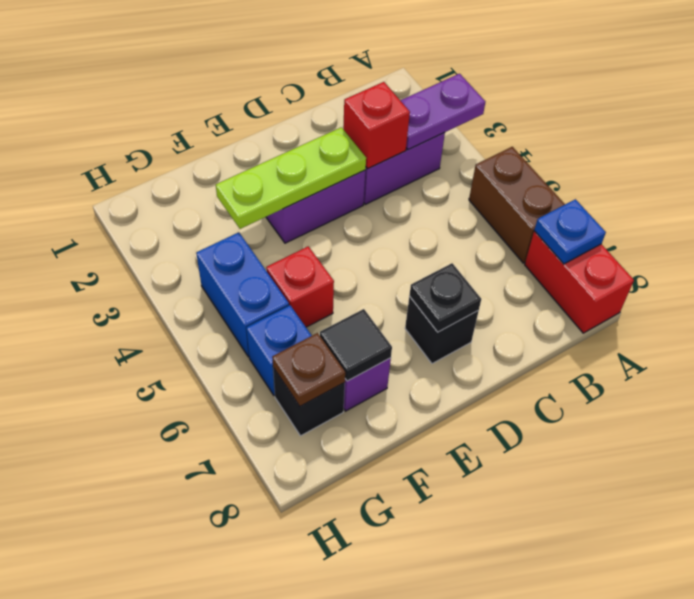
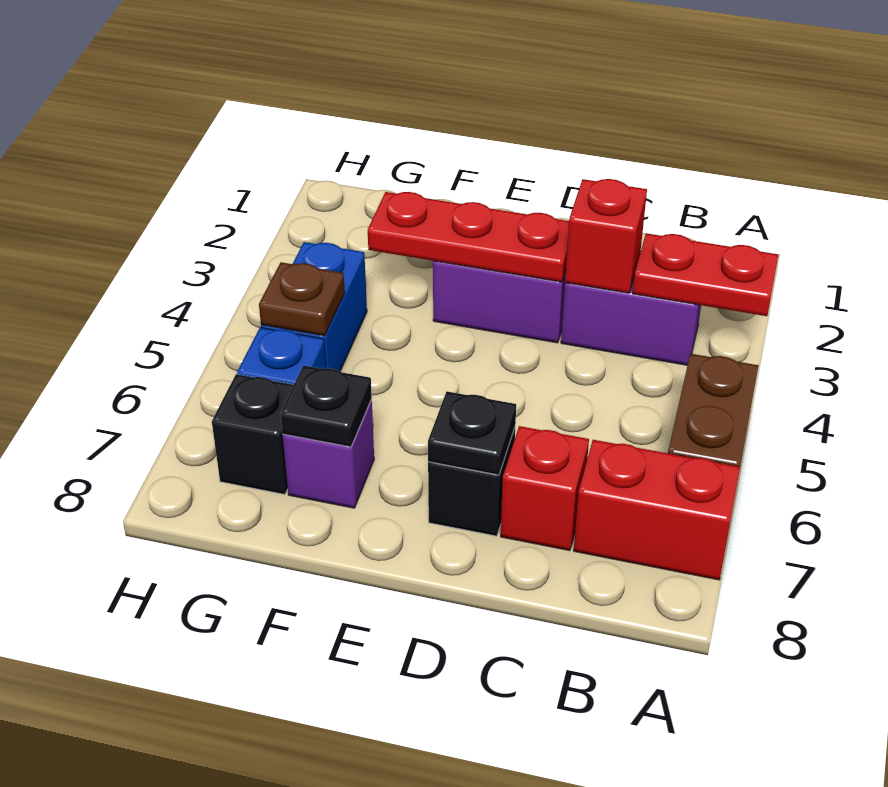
purple plate A3:B3 level 2 -> red plate A3:B3 level 2
red brick A7:A8 level 1 -> red brick A7:B7 level 1
blue plate A7 level 2 -> none
lime plate D3:F3 level 2 -> red plate D3:F3 level 2
red brick F5 level 1 -> red brick C7 level 1
black tile F7 level 2 -> black plate F7 level 2
brown plate G7 level 2 -> brown plate G5 level 2

